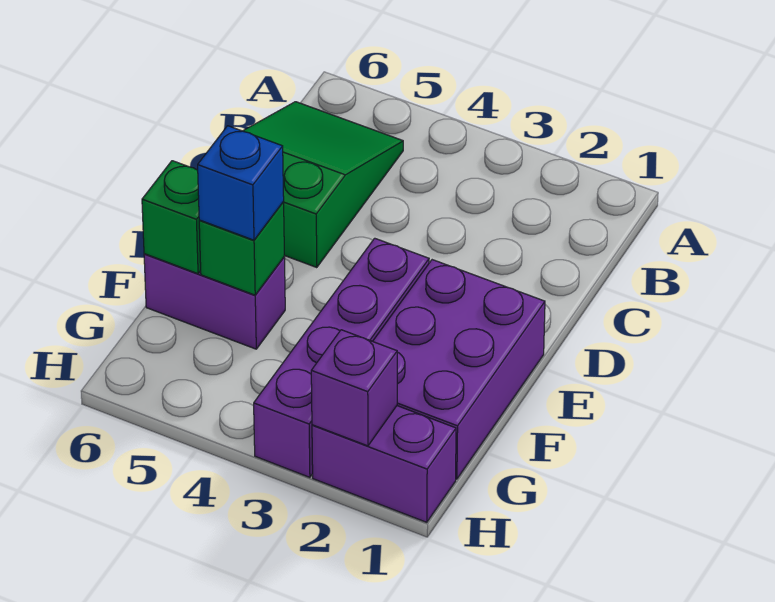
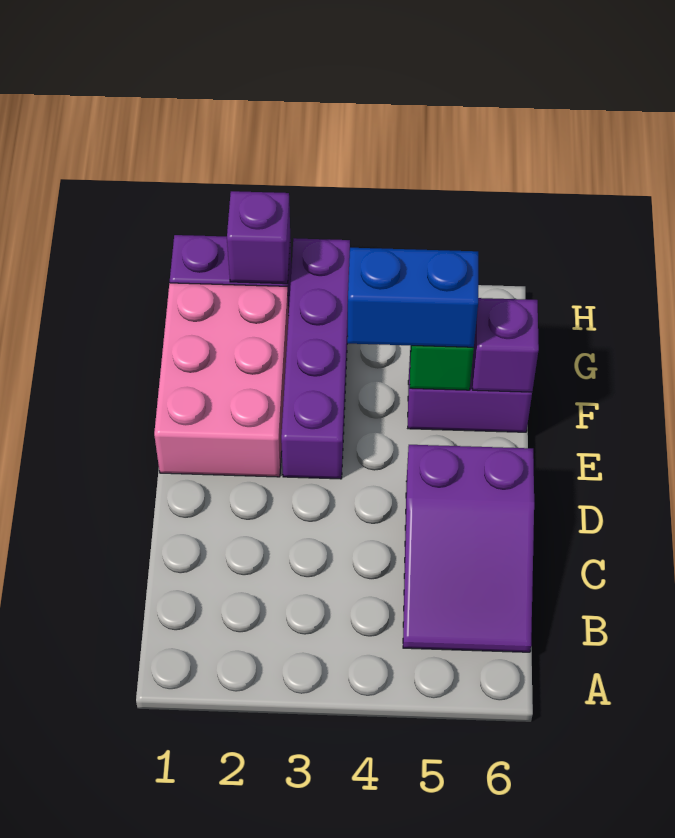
green slope B5:D6 level 1 top D -> purple slope B5:D6 level 1 top D
purple brick E1:G2 level 1 -> pink brick E1:G2 level 1
blue brick F5 level 3 -> blue brick F4:F5 level 3
green brick F6 level 2 -> purple brick F6 level 2

